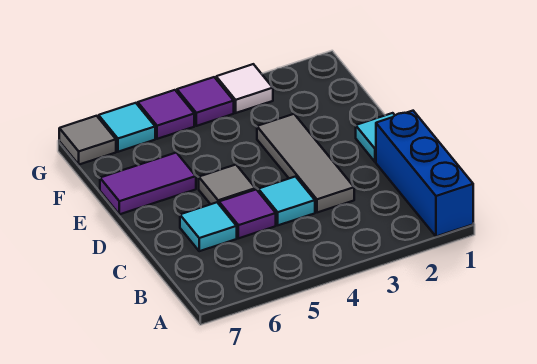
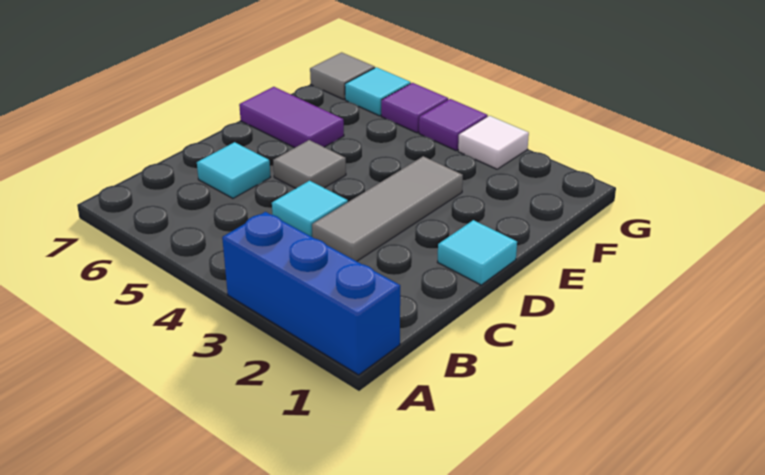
blue brick A1:C1 level 1 -> blue brick A1:A3 level 1
purple tile C5 level 1 -> none

